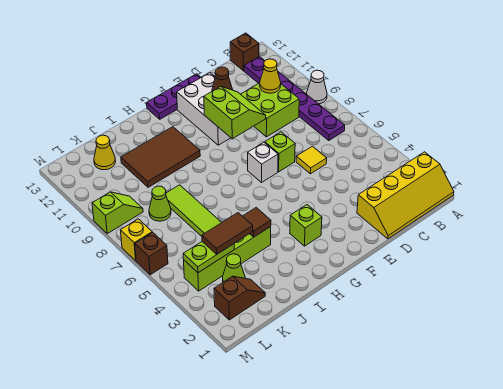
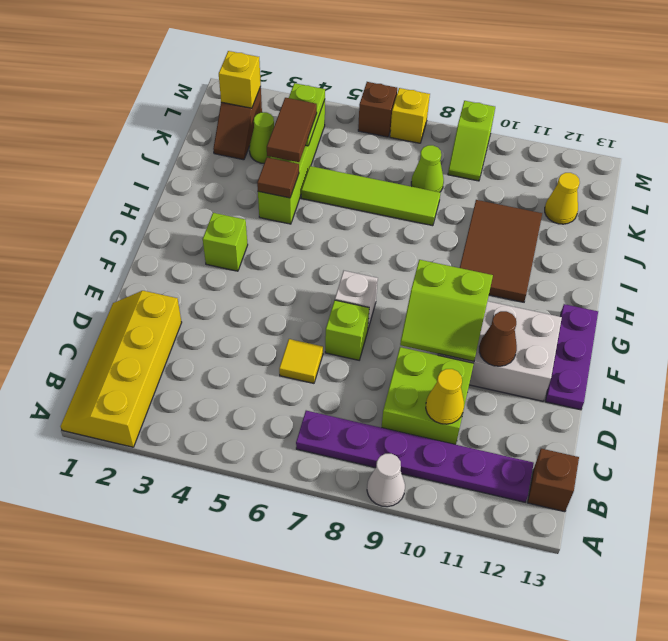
none -> yellow brick L2 level 2

